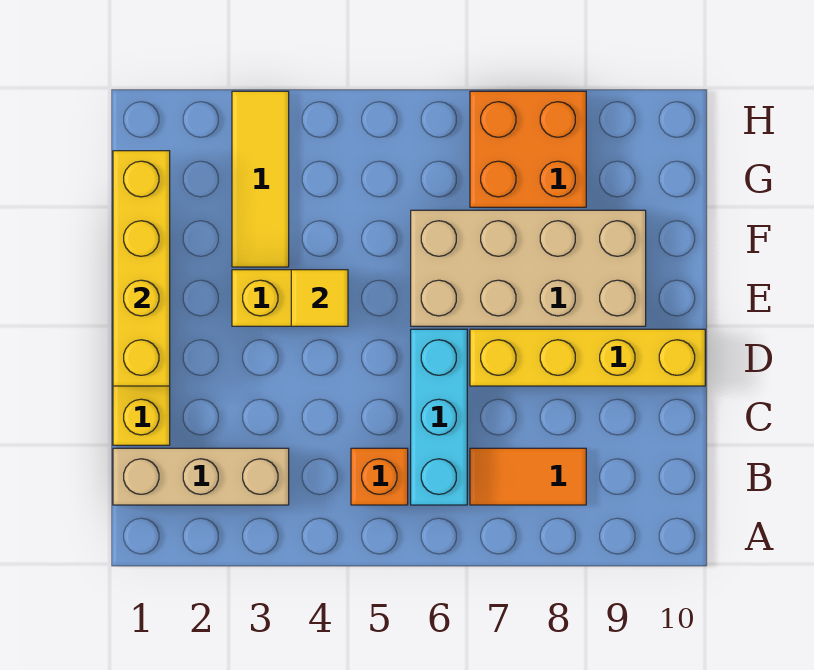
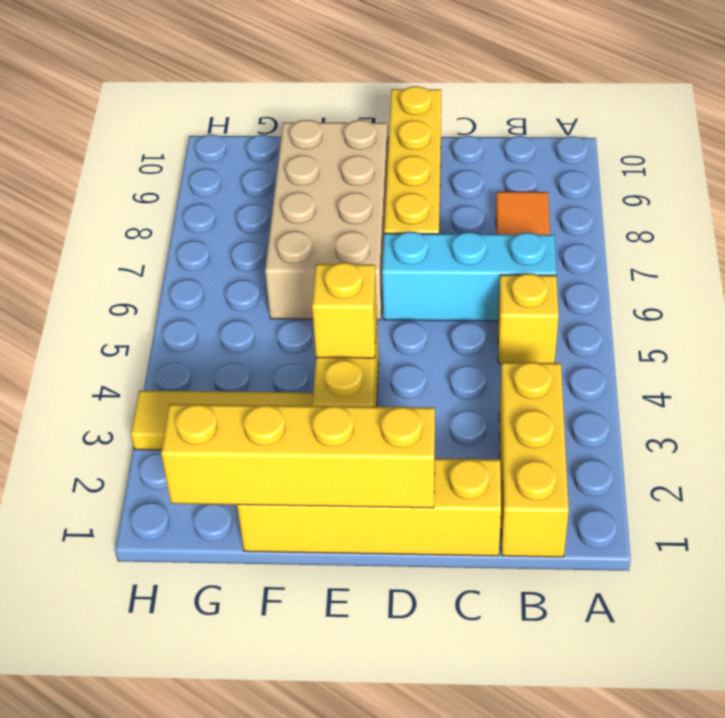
tan brick B1:B3 level 1 -> yellow brick B1:B3 level 1
orange brick B5 level 1 -> yellow brick B5 level 1
yellow tile E4 level 2 -> yellow brick E4 level 2
orange brick G7:H8 level 1 -> none

